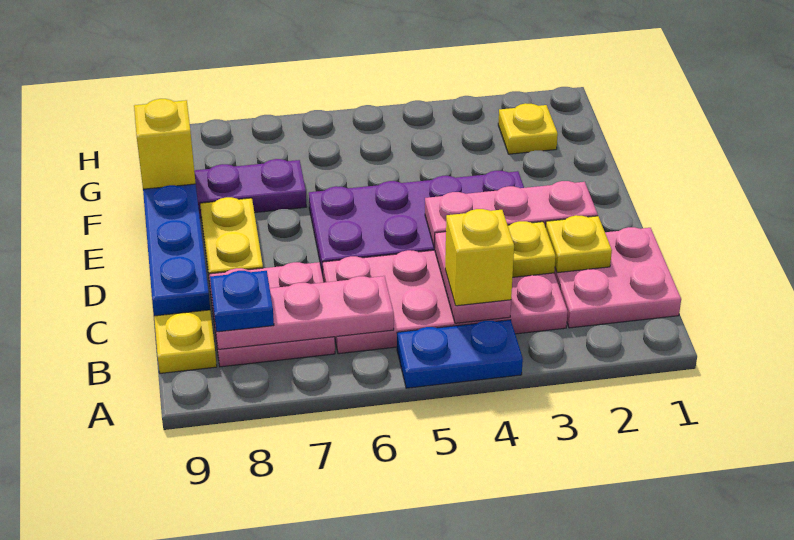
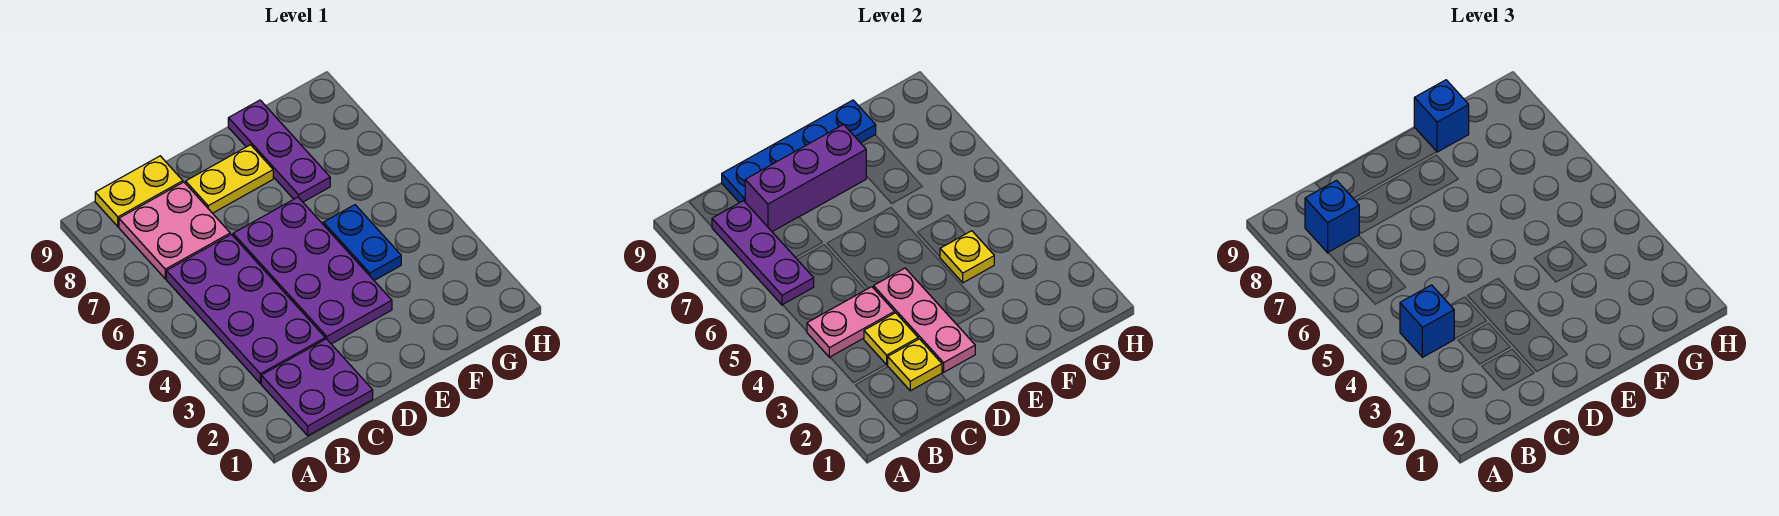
blue plate A4:A5 level 1 -> blue plate F4:F5 level 1
pink plate B1:C2 level 1 -> purple plate B1:C2 level 1
pink plate B3:C6 level 1 -> purple plate B3:C6 level 1
yellow brick B4 level 3 -> blue brick B4 level 3
pink plate B6:B8 level 2 -> purple plate B6:B8 level 2
blue plate B8 level 3 -> blue brick B8 level 3
none -> purple brick C8:E8 level 2
yellow brick F9 level 3 -> blue brick F9 level 3
yellow plate G2 level 1 -> yellow plate F4 level 2

